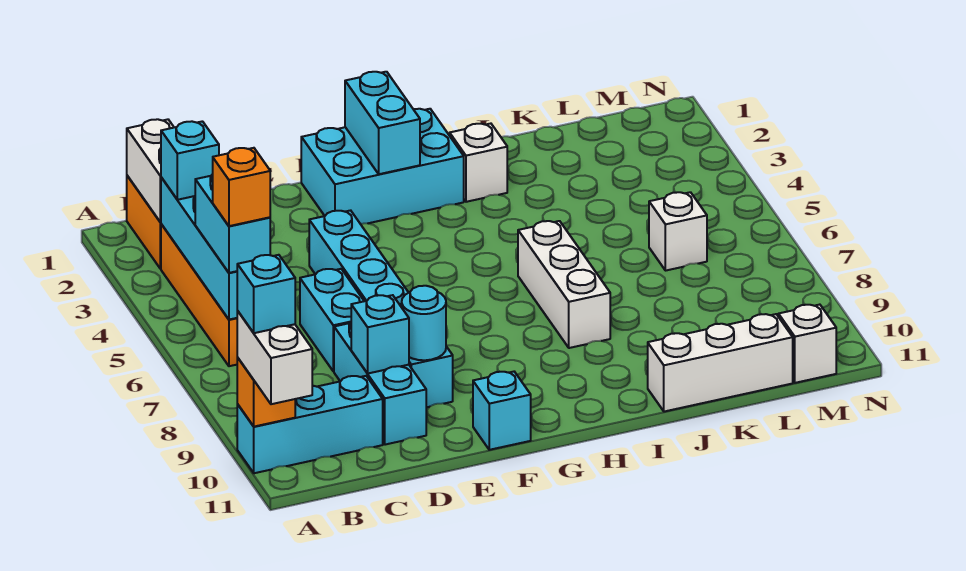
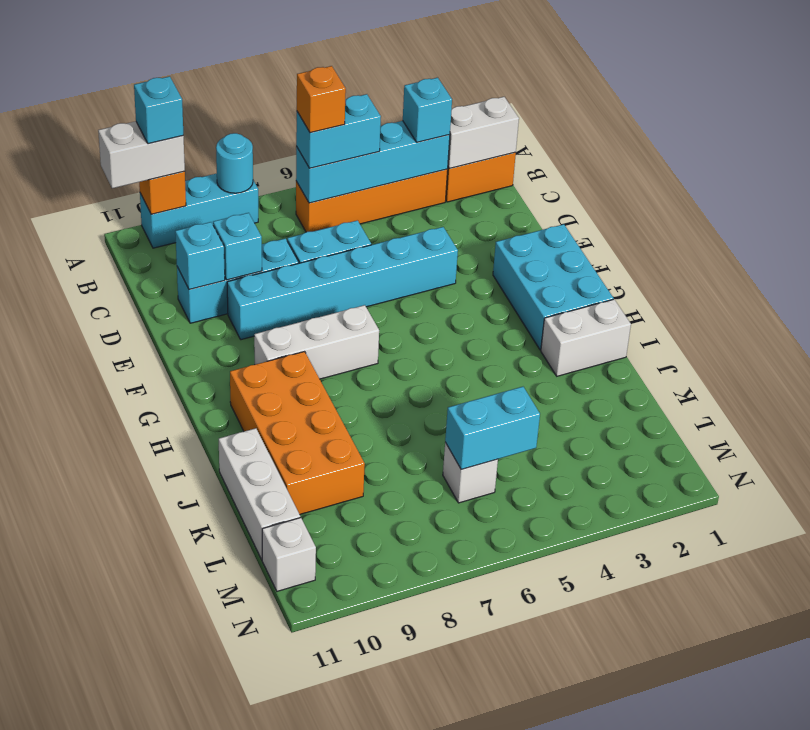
cyan brick A10:C10 level 1 -> cyan brick A8:A10 level 1
cyan round brick E9 level 2 -> cyan round brick A8 level 2
cyan brick F11 level 1 -> cyan brick D10 level 2
cyan brick G1:G2 level 2 -> cyan brick L5:L6 level 2
none -> orange brick H9:K10 level 1
white brick I2 level 1 -> white brick I1:I2 level 1
white brick I6:I8 level 1 -> white brick G7:G9 level 1

